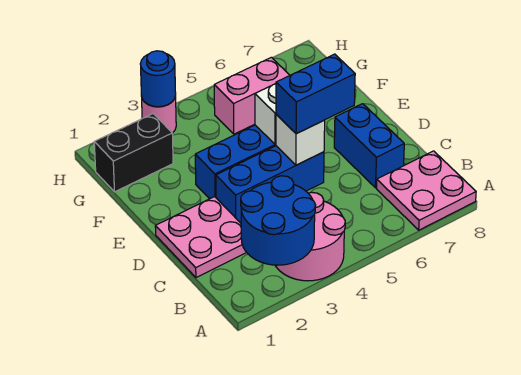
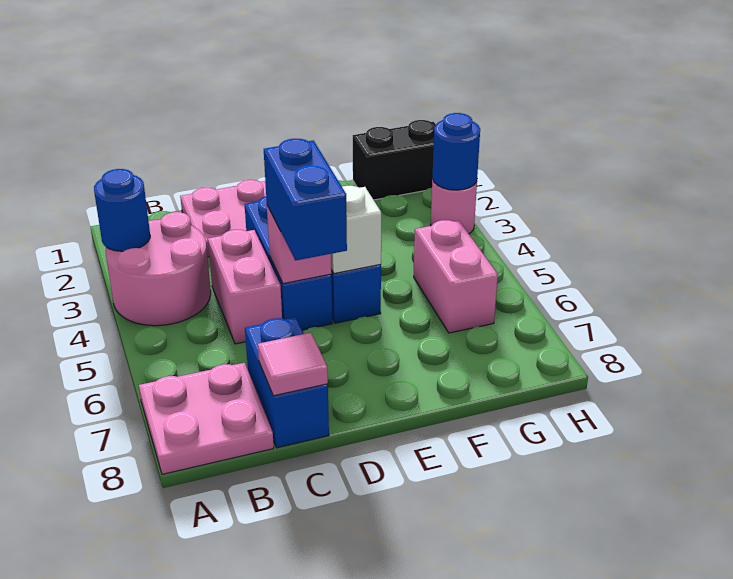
blue round brick A2:B3 level 2 -> blue round brick A3 level 2
none -> pink brick C4:C5 level 1
blue brick C7:D7 level 1 -> blue brick C7:C8 level 1
none -> pink tile C8 level 2
white brick D5 level 2 -> pink brick D5 level 2
black brick G1:G2 level 1 -> black brick G1:H1 level 1

